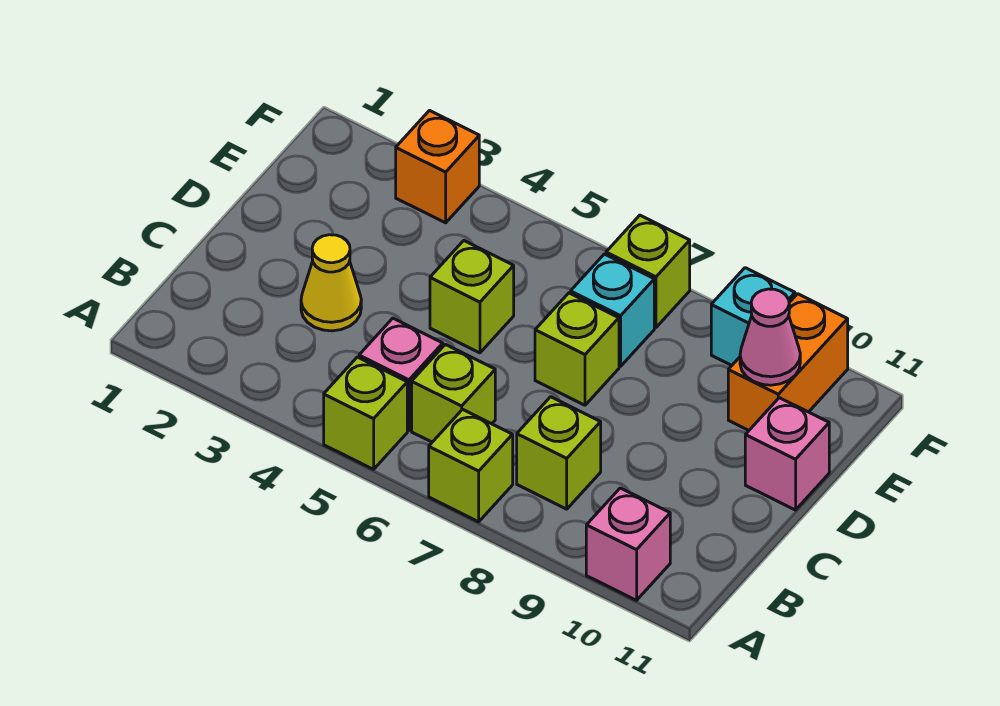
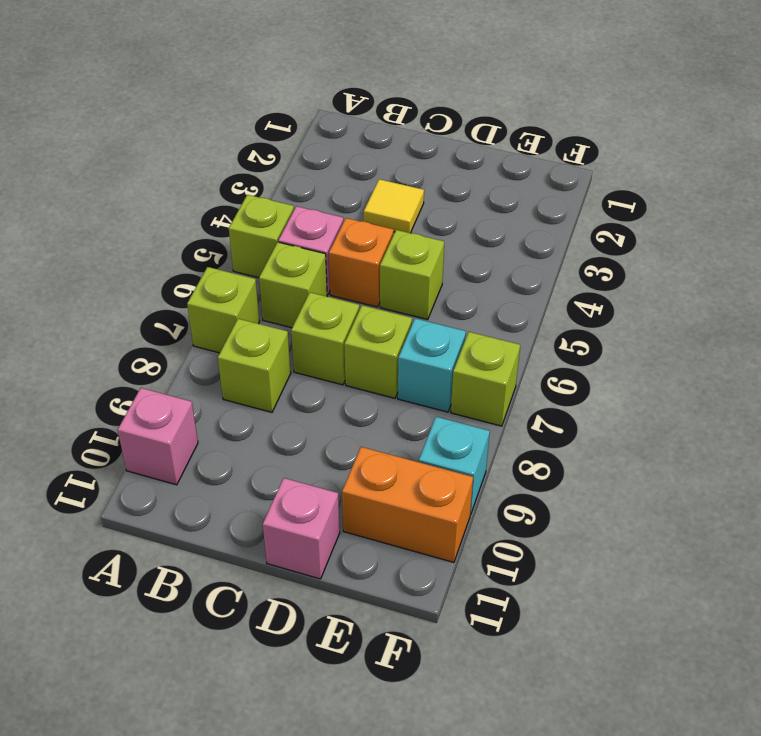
yellow cone C3 level 1 -> yellow tile C3 level 1
none -> lime brick C7 level 1
pink cone E10 level 2 -> none
orange brick F3 level 1 -> orange brick C5 level 1

